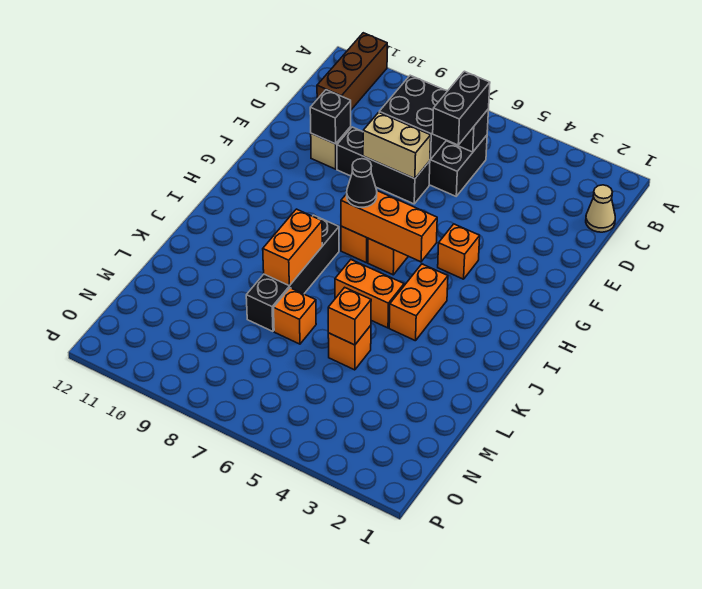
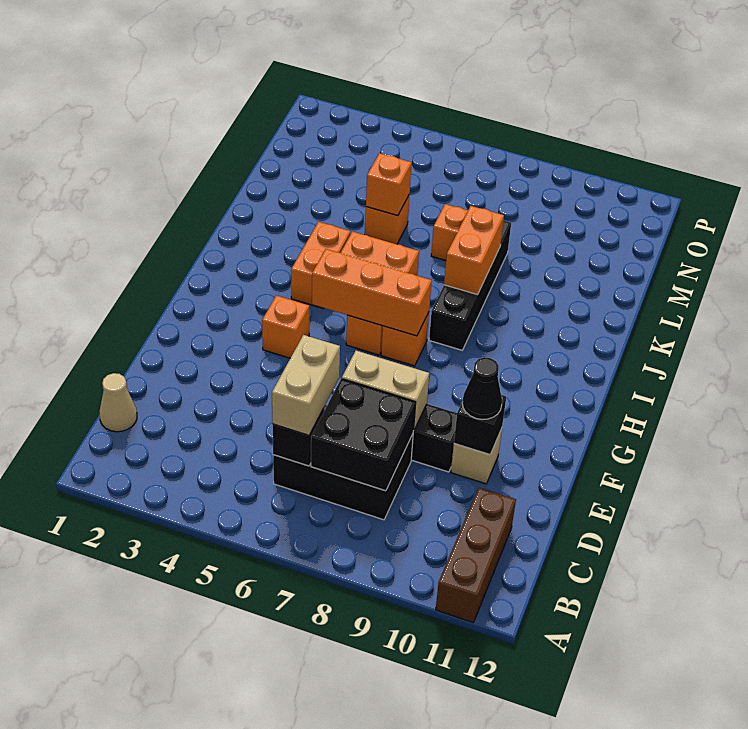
black brick C6:D6 level 3 -> tan brick C6:D6 level 3
black cone H7 level 3 -> black cone E10 level 3

